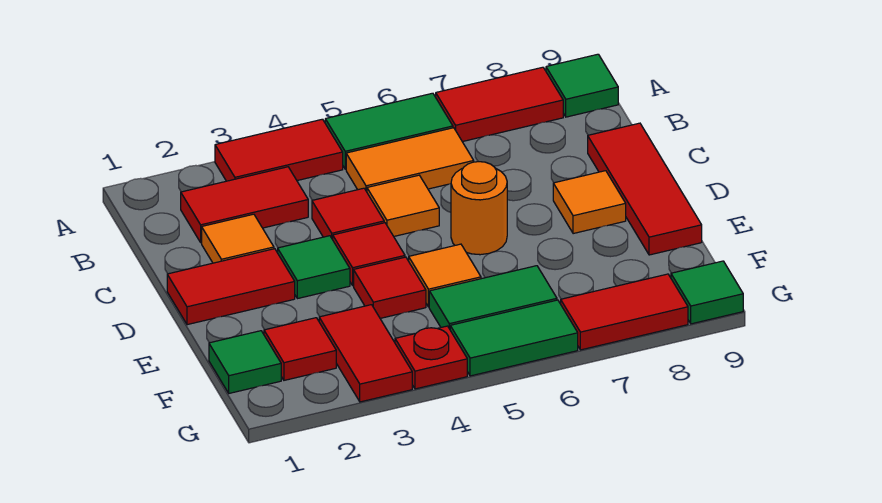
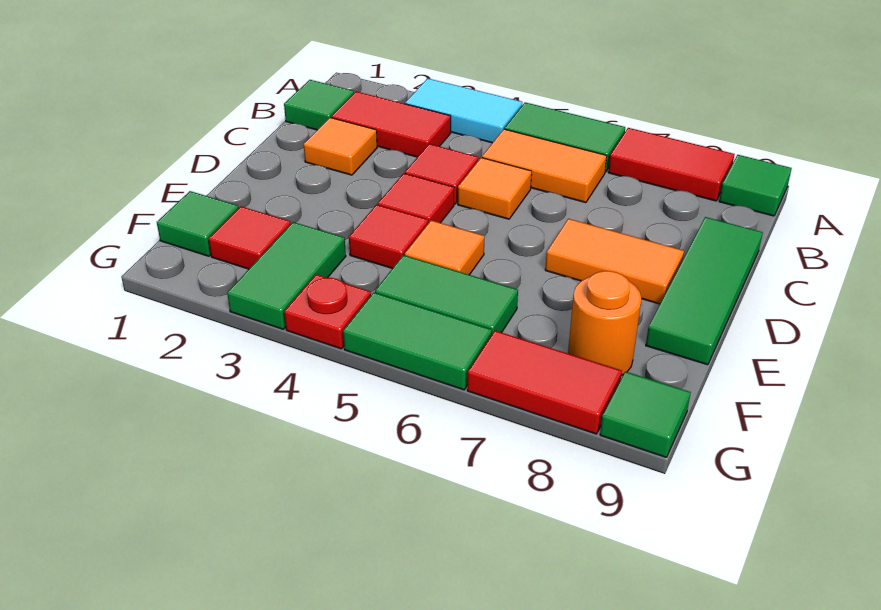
red tile A3:A4 level 1 -> cyan tile A3:A4 level 1
red tile C9:E9 level 1 -> green tile C9:E9 level 1
red tile D1:D2 level 1 -> none
green tile D3 level 1 -> green tile B1 level 1
orange round brick D6 level 1 -> orange round brick F8 level 1
orange tile D8 level 1 -> orange tile D7:D8 level 1
red tile F3:G3 level 1 -> green tile F3:G3 level 1

